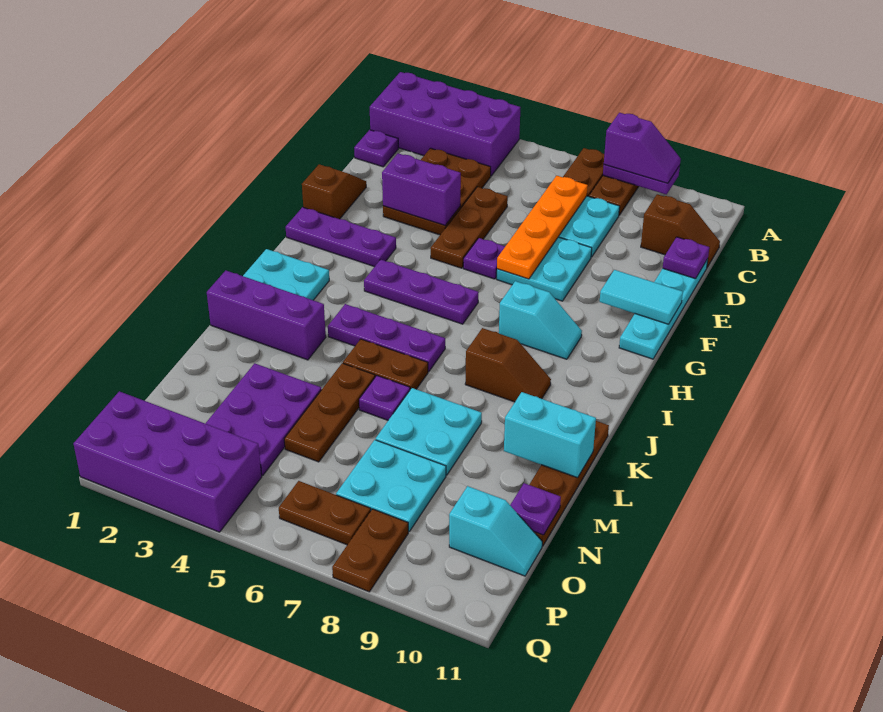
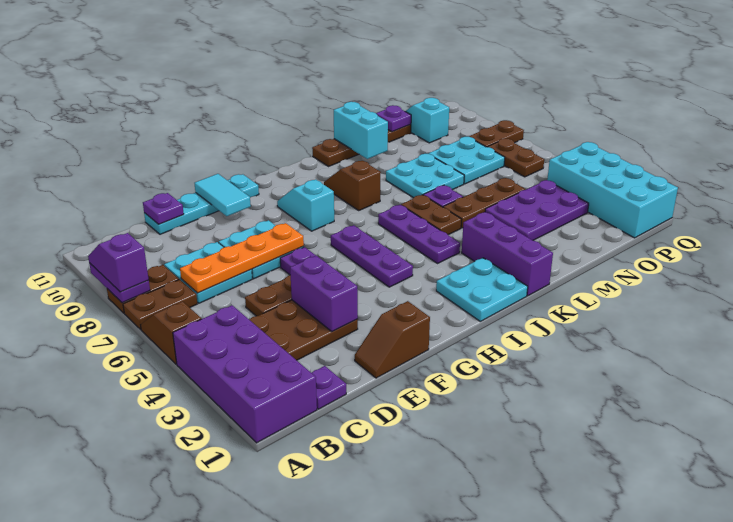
brown slope C10:C11 level 1 top 10 -> brown slope A5:A6 level 1 top 5
purple plate G1:G3 level 1 -> none
purple brick P1:Q4 level 1 -> cyan brick P1:Q4 level 1

